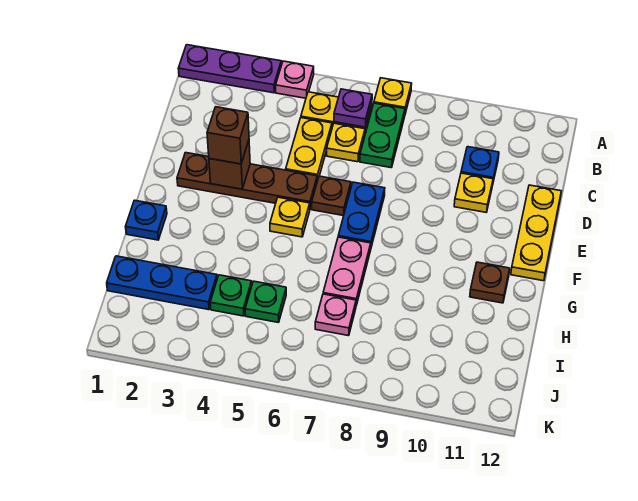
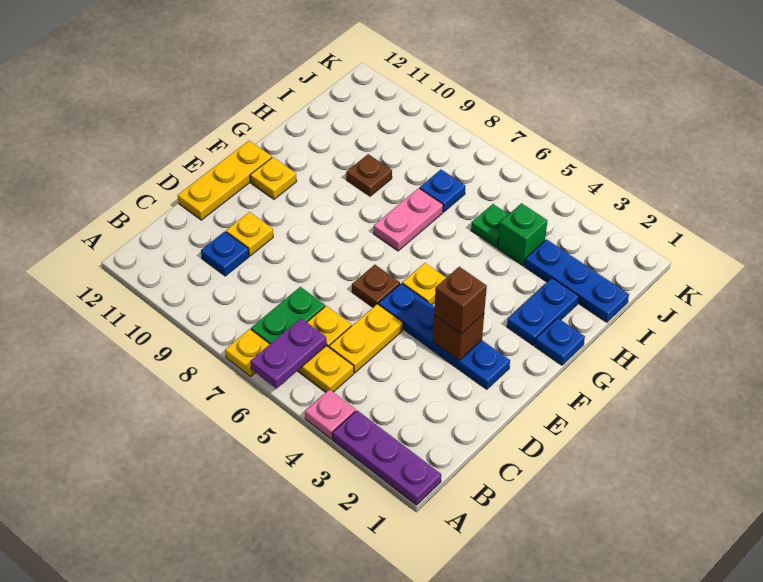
purple plate B6 level 2 -> purple plate A6:B6 level 2
brown plate E2:E5 level 1 -> blue plate E2:E5 level 1
blue plate E7:F7 level 1 -> blue plate G2:H2 level 1
none -> yellow plate F11 level 1
brown plate G11 level 1 -> brown plate H9 level 1
green plate I4 level 1 -> green brick I4 level 1
pink plate I7 level 1 -> blue plate I7 level 1

